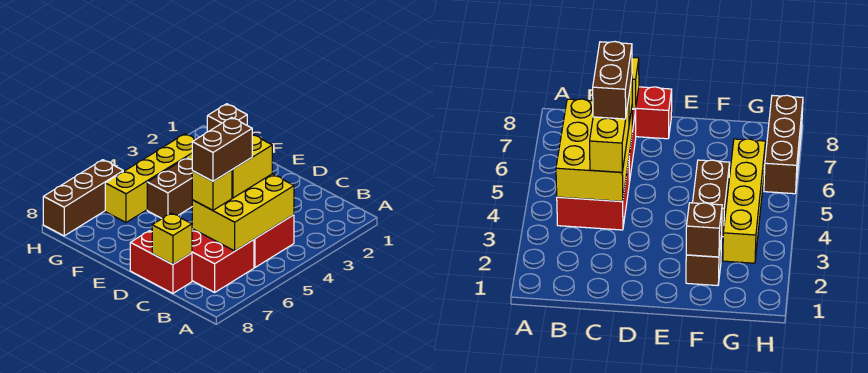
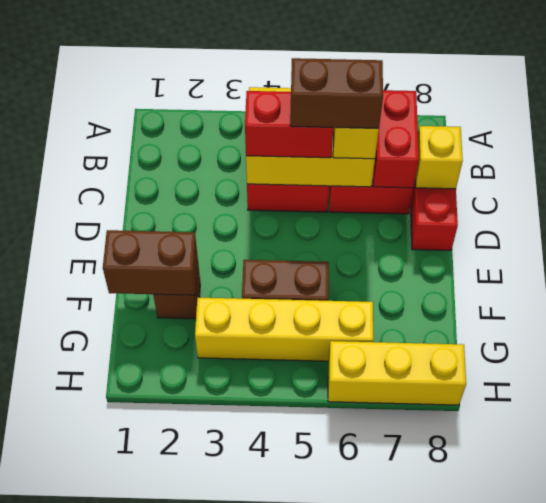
none -> red brick B7:C7 level 2
yellow brick C4:C5 level 3 -> red brick C4:C5 level 3
brown brick F2 level 2 -> brown brick F1:F2 level 2
brown brick H6:H8 level 1 -> yellow brick H6:H8 level 1

